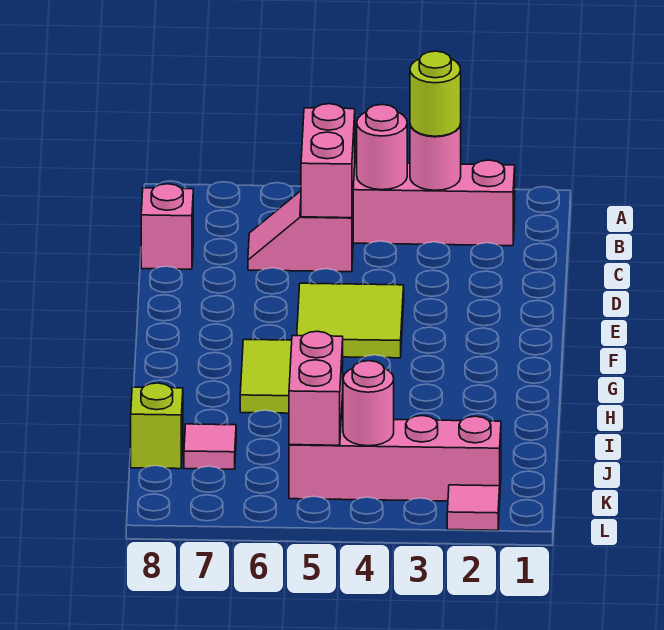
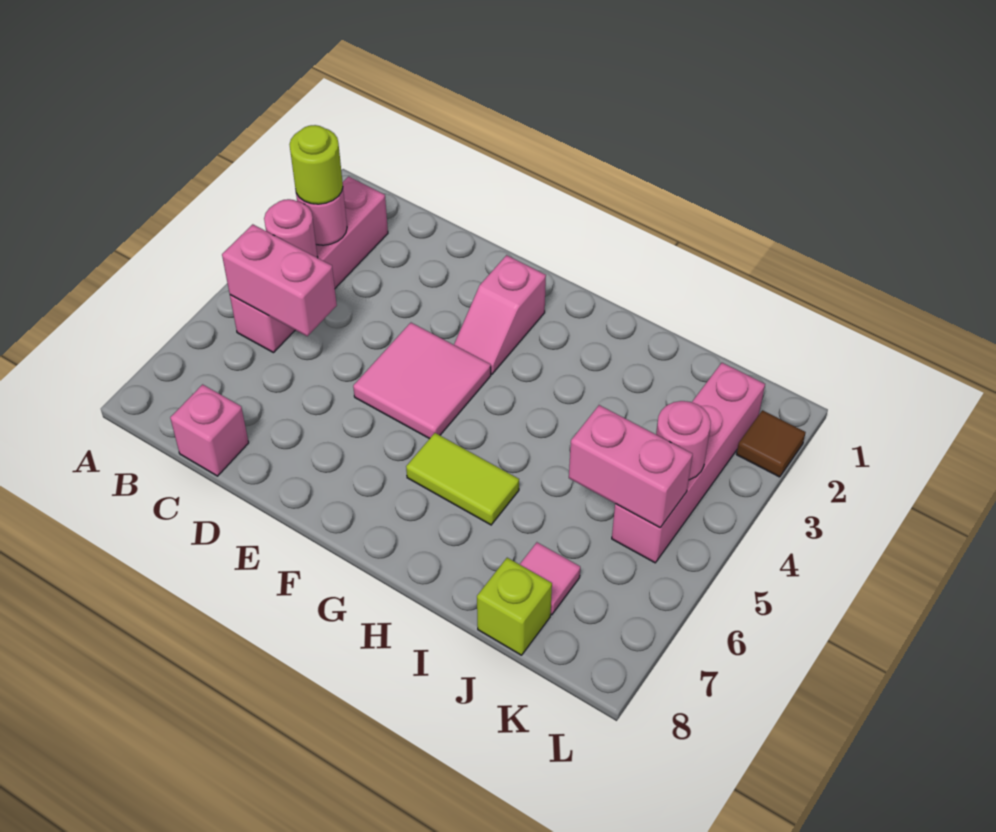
pink slope C5:C6 level 1 top 5 -> pink slope F2:F3 level 1 top 2
lime tile E4:F5 level 1 -> pink tile E4:F5 level 1
pink tile L2 level 1 -> brown tile L2 level 1

